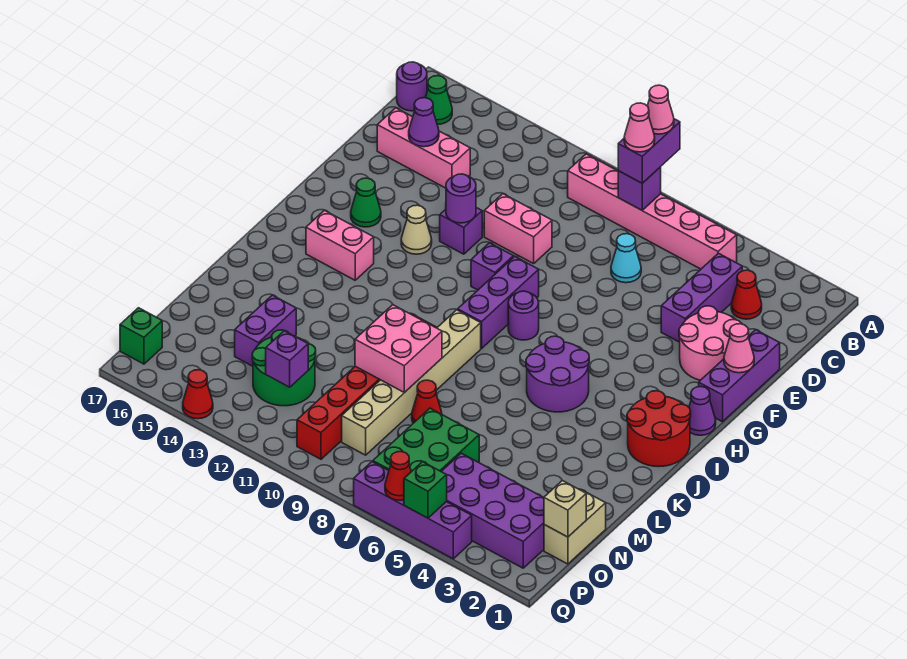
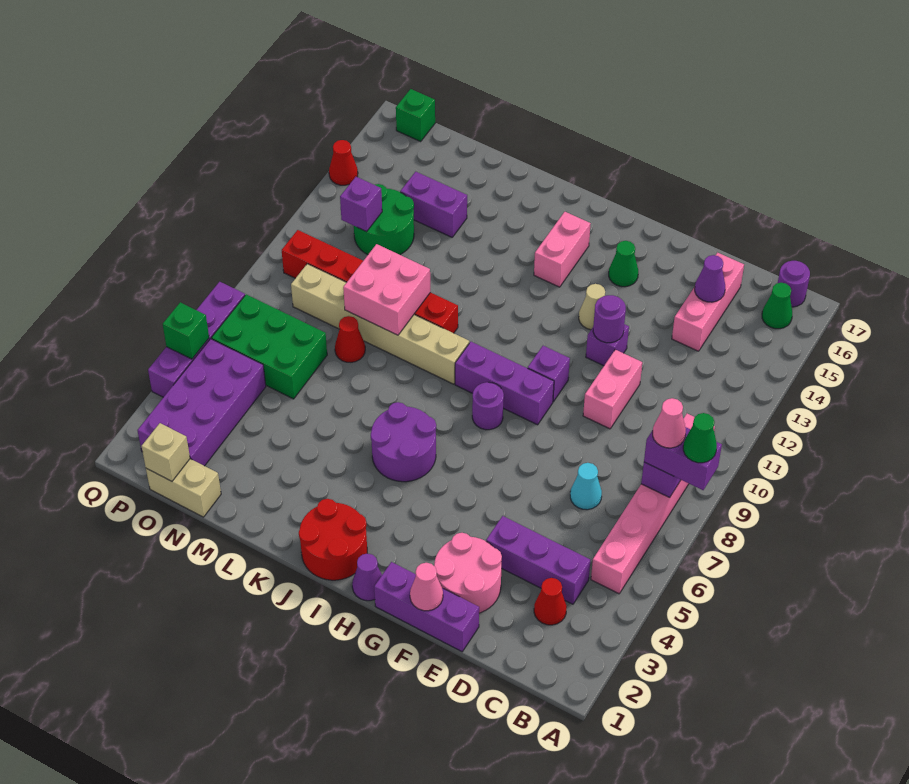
pink cone A8 level 4 -> green cone A8 level 4
red cone Q6 level 2 -> none

